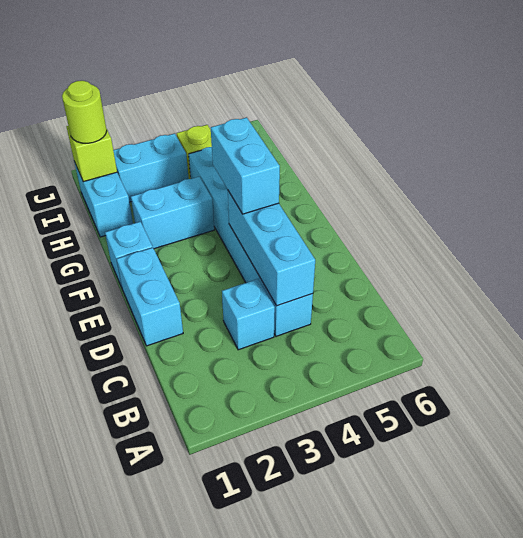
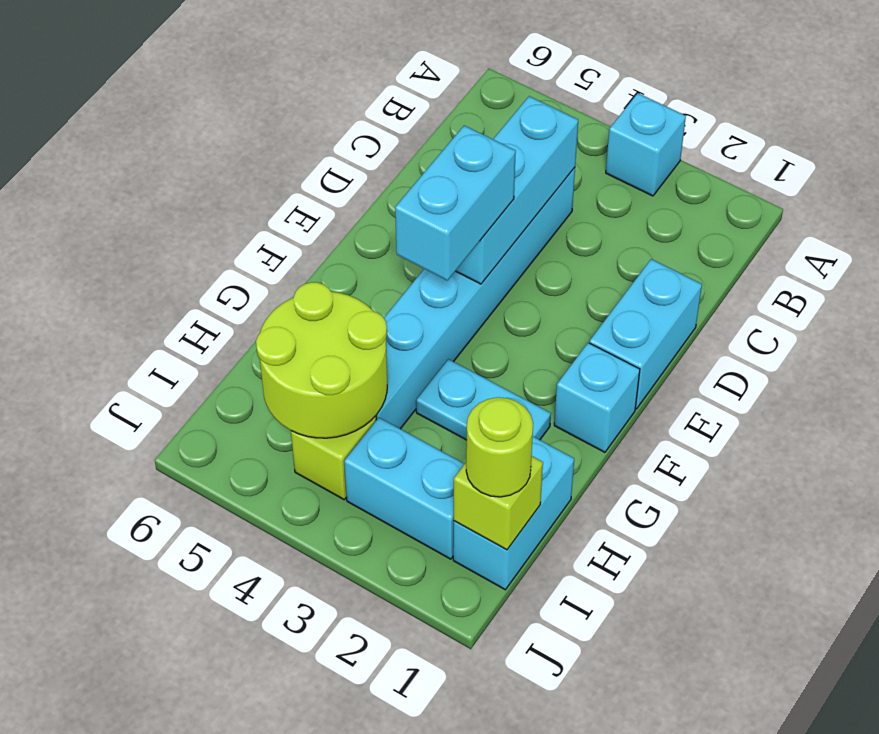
cyan brick C3 level 1 -> cyan brick A3 level 1
cyan brick G2:G3 level 1 -> cyan plate G2:G3 level 1
none -> lime round brick H4:I5 level 2

